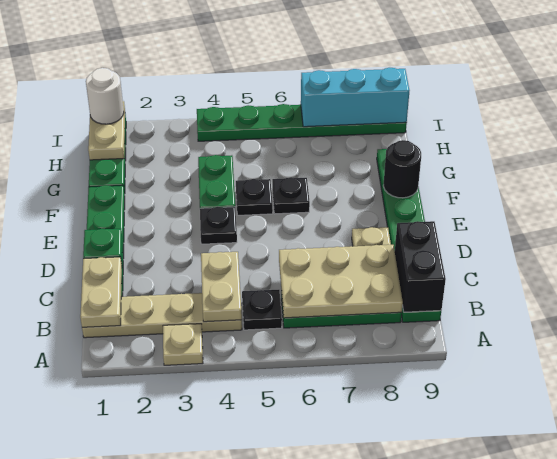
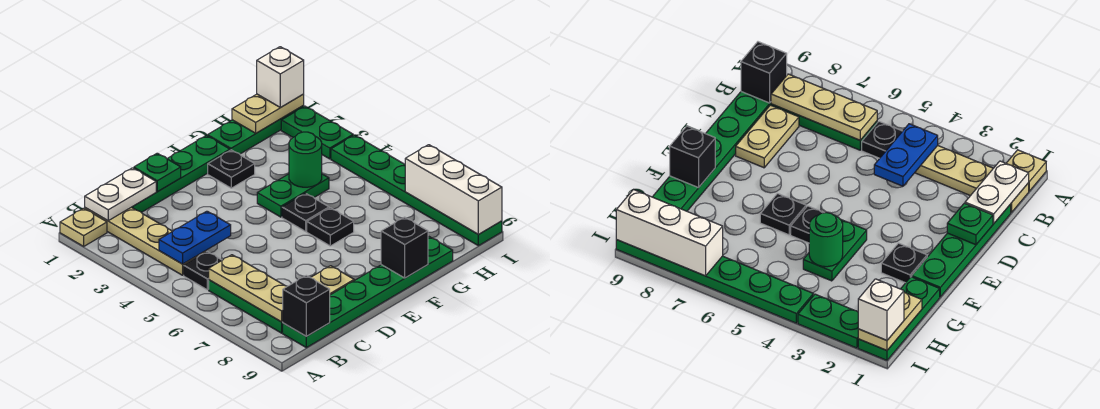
tan plate A3 level 1 -> tan plate A1 level 1
tan plate B1:C1 level 2 -> white plate B1:C1 level 2
tan plate B4:C4 level 2 -> blue plate B4:C4 level 2
tan plate B6:C8 level 2 -> tan plate B6:B8 level 2
black brick B9:C9 level 2 -> black brick B9 level 2
black plate E4 level 1 -> black plate F2 level 1
black round brick F9 level 2 -> black brick F9 level 2
none -> green round brick G4 level 2
white round brick I1 level 3 -> white brick I1 level 3
none -> green plate I2:I3 level 1
cyan brick I7:I9 level 2 -> white brick I7:I9 level 2

